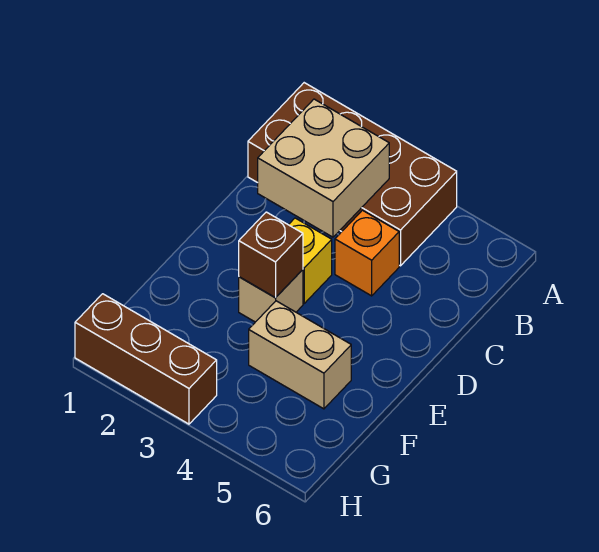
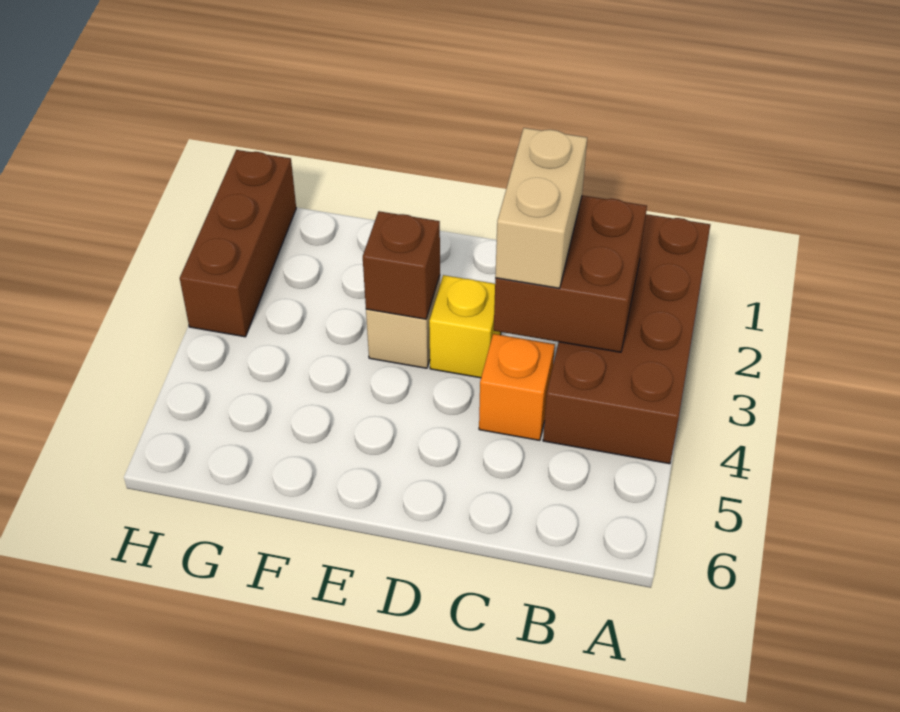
tan brick B2:C3 level 2 -> brown brick B2:C3 level 2
tan brick F4:F5 level 1 -> tan brick C2:C3 level 3

